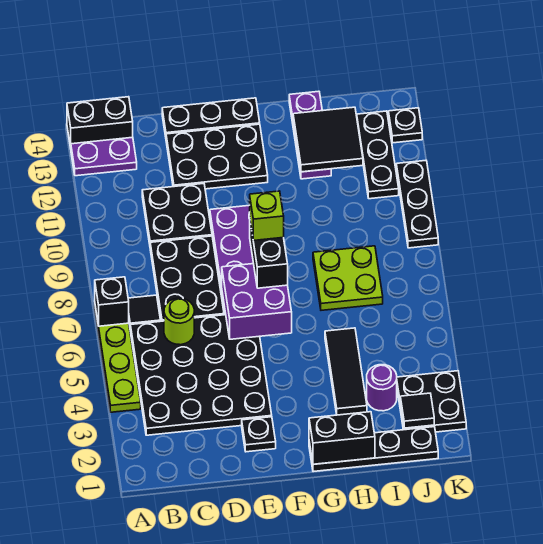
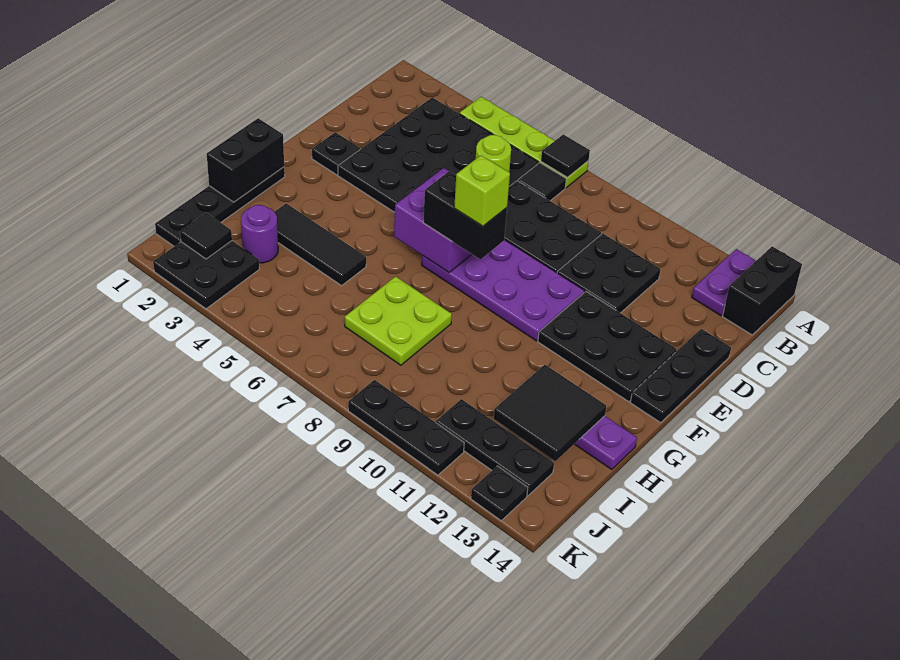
black brick A7 level 2 -> black tile A7 level 2
black plate D12:F13 level 1 -> black plate E11:F13 level 1

